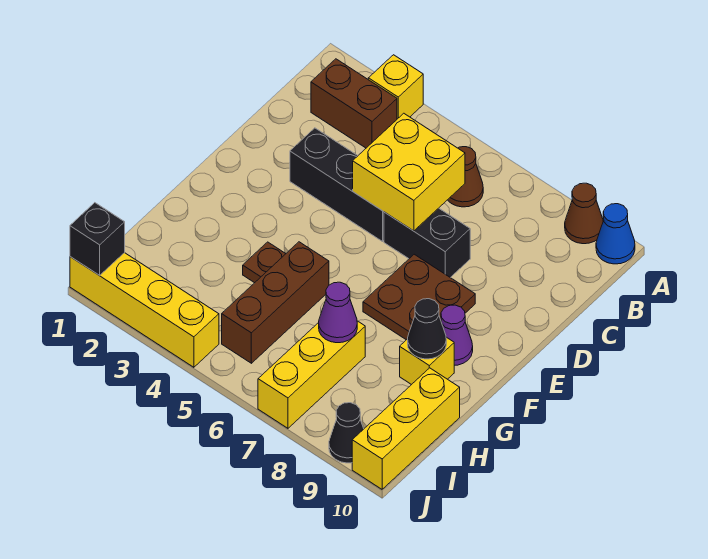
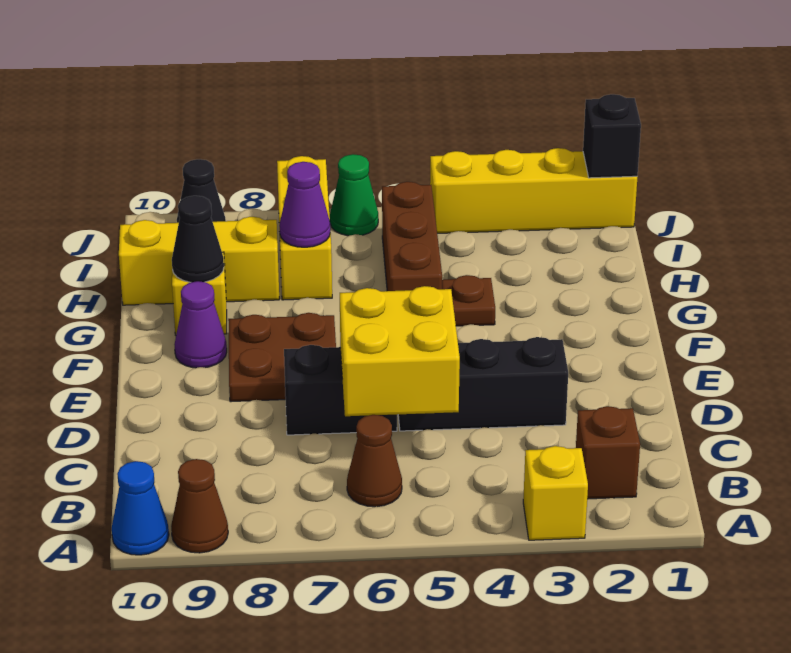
brown brick B2:B3 level 1 -> brown brick B2 level 1
yellow brick H10:J10 level 1 -> yellow brick H8:H10 level 1
none -> green cone J6 level 1

